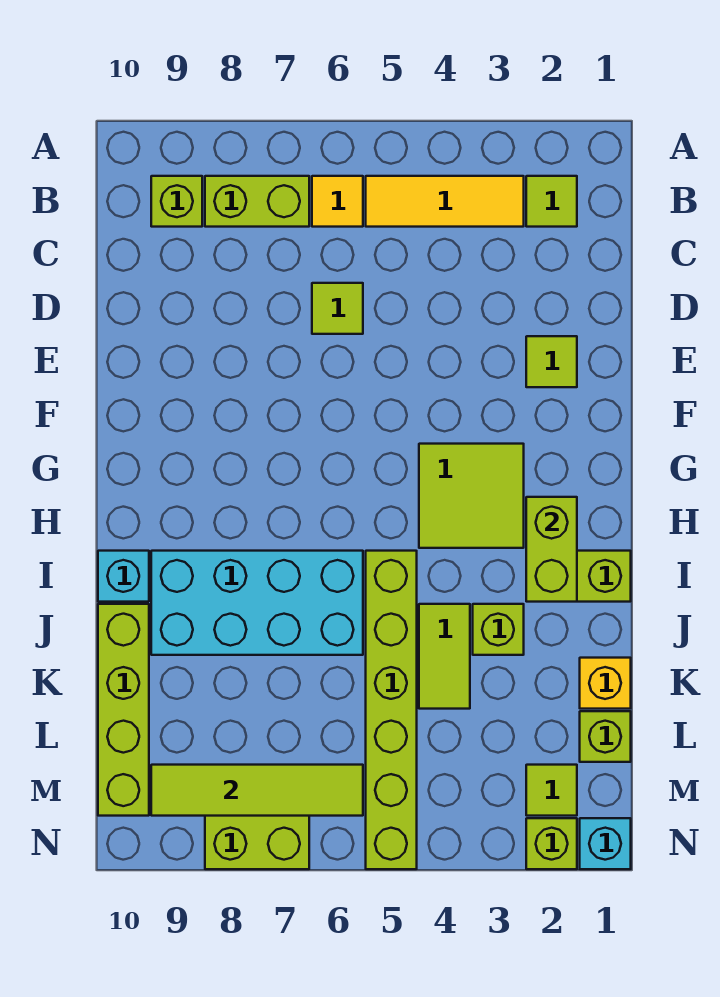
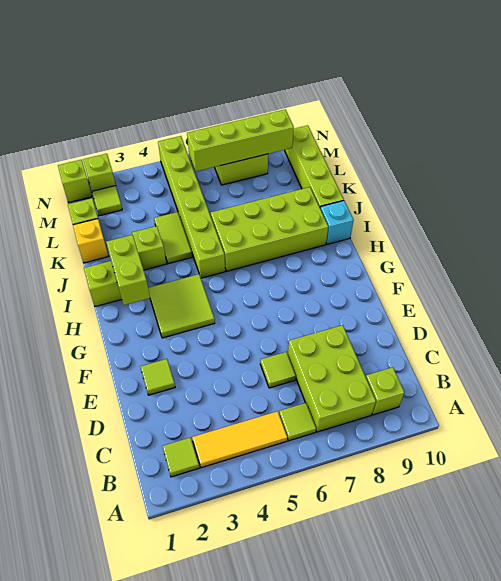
yellow tile B6 level 1 -> lime tile B6 level 1
lime brick B7:B8 level 1 -> lime brick B7:D8 level 1
cyan brick I6:J9 level 1 -> lime brick I6:J9 level 1
lime tile M6:M9 level 2 -> lime brick M6:M9 level 2
cyan brick N1 level 1 -> lime brick N1 level 1

